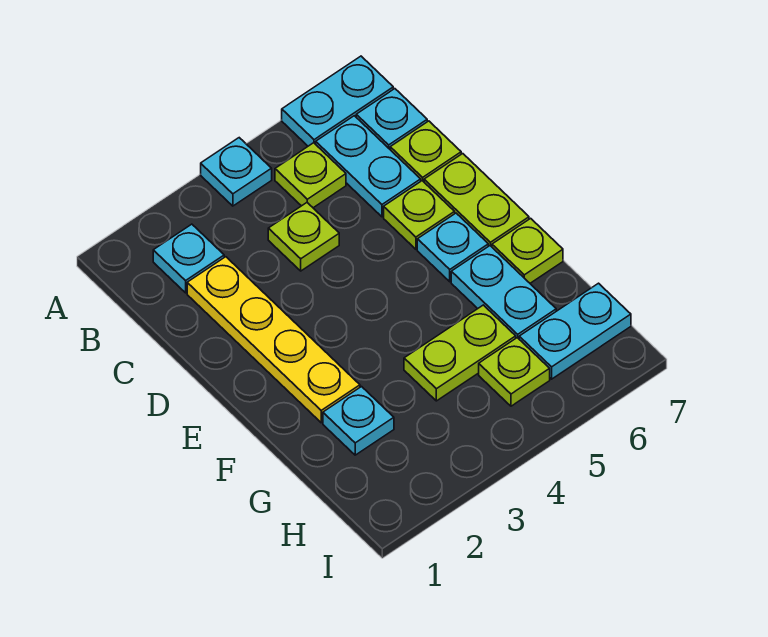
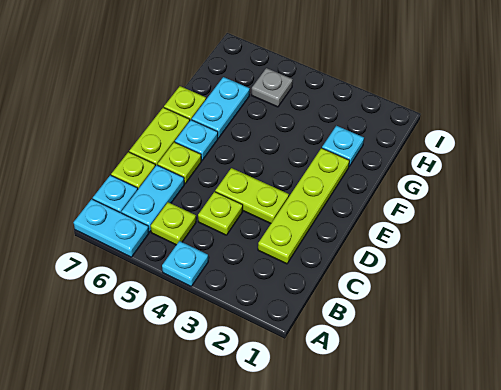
cyan plate B2 level 1 -> none
yellow plate C2:F2 level 1 -> lime plate C2:F2 level 1
lime plate G4:G5 level 1 -> lime plate D3:D4 level 1
lime plate H5 level 1 -> grey plate H5 level 1
cyan plate H6:H7 level 1 -> none

